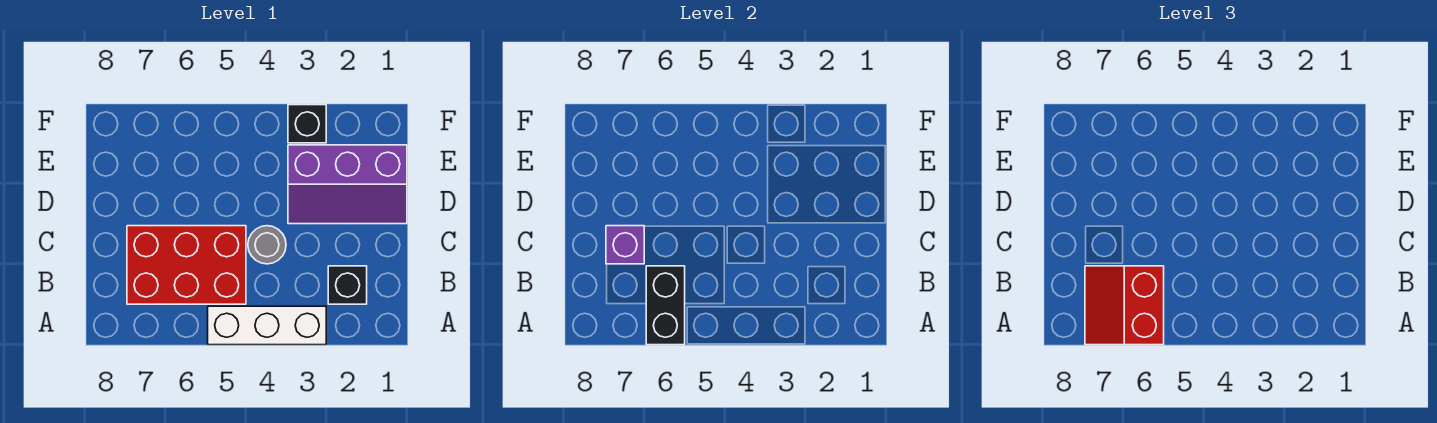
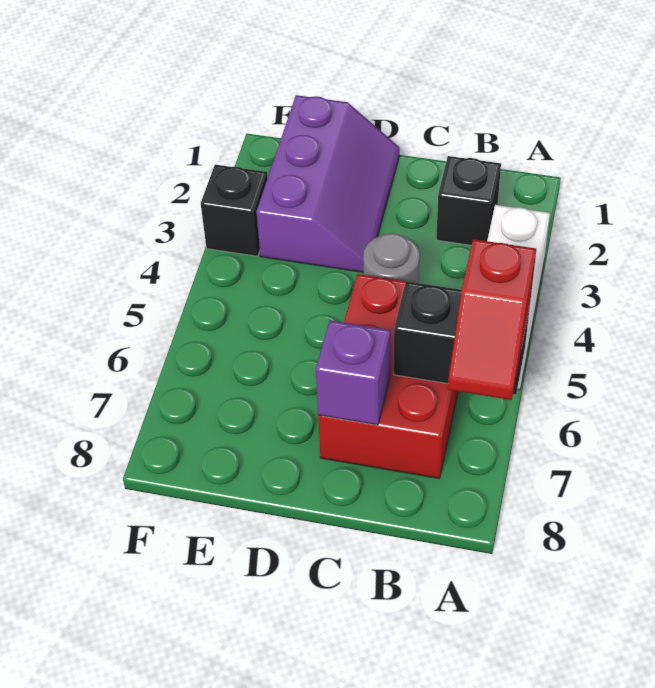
red slope A6:B7 level 3 top 6 -> red slope A6:A7 level 3 top 6

